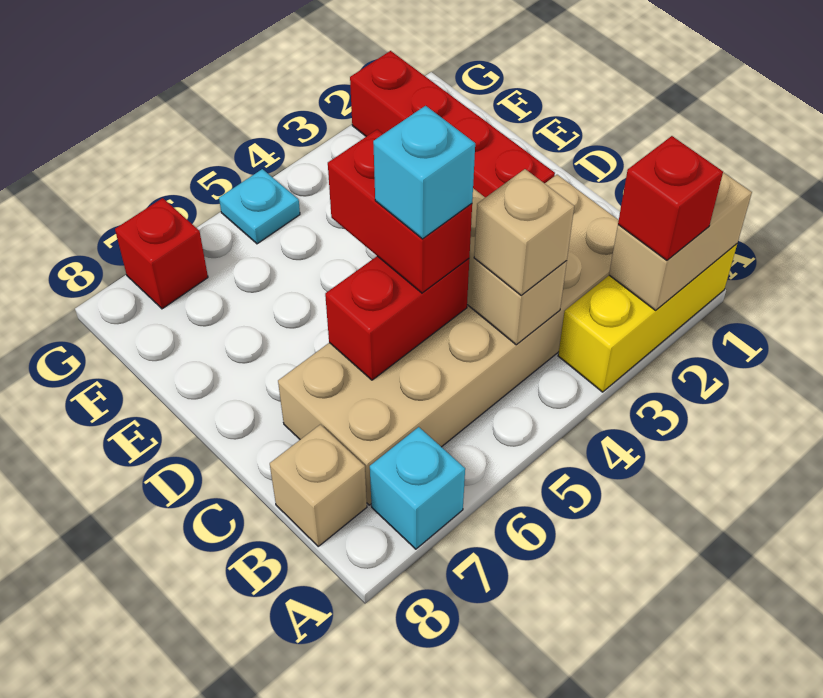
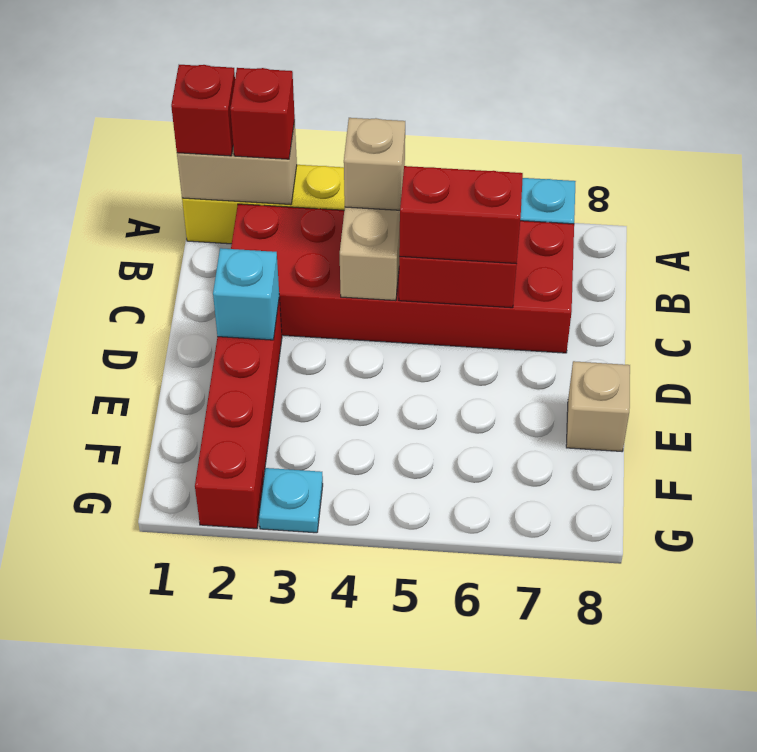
tan brick B2:C7 level 1 -> red brick B2:C7 level 1
tan brick B8 level 1 -> tan brick E8 level 1
red brick C5:D5 level 3 -> red brick C5:C6 level 3
cyan brick C5 level 4 -> cyan brick D2 level 2
cyan plate G5 level 1 -> cyan plate G3 level 1
red brick G7 level 1 -> red brick A1 level 3

